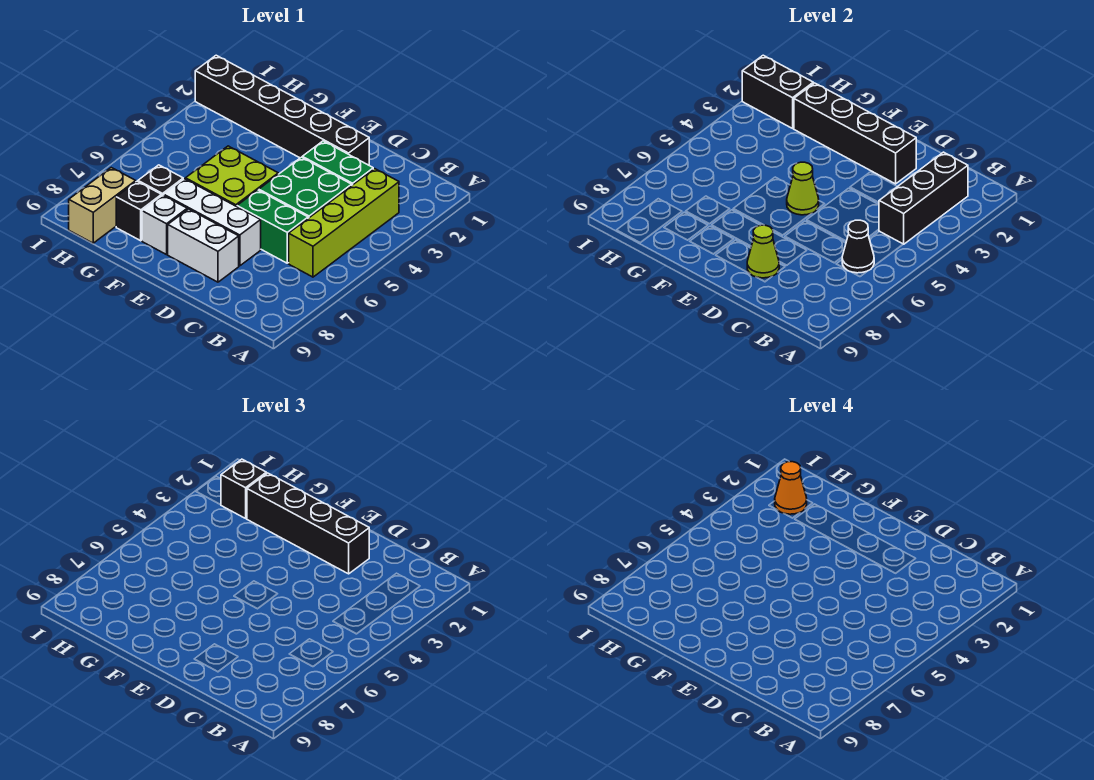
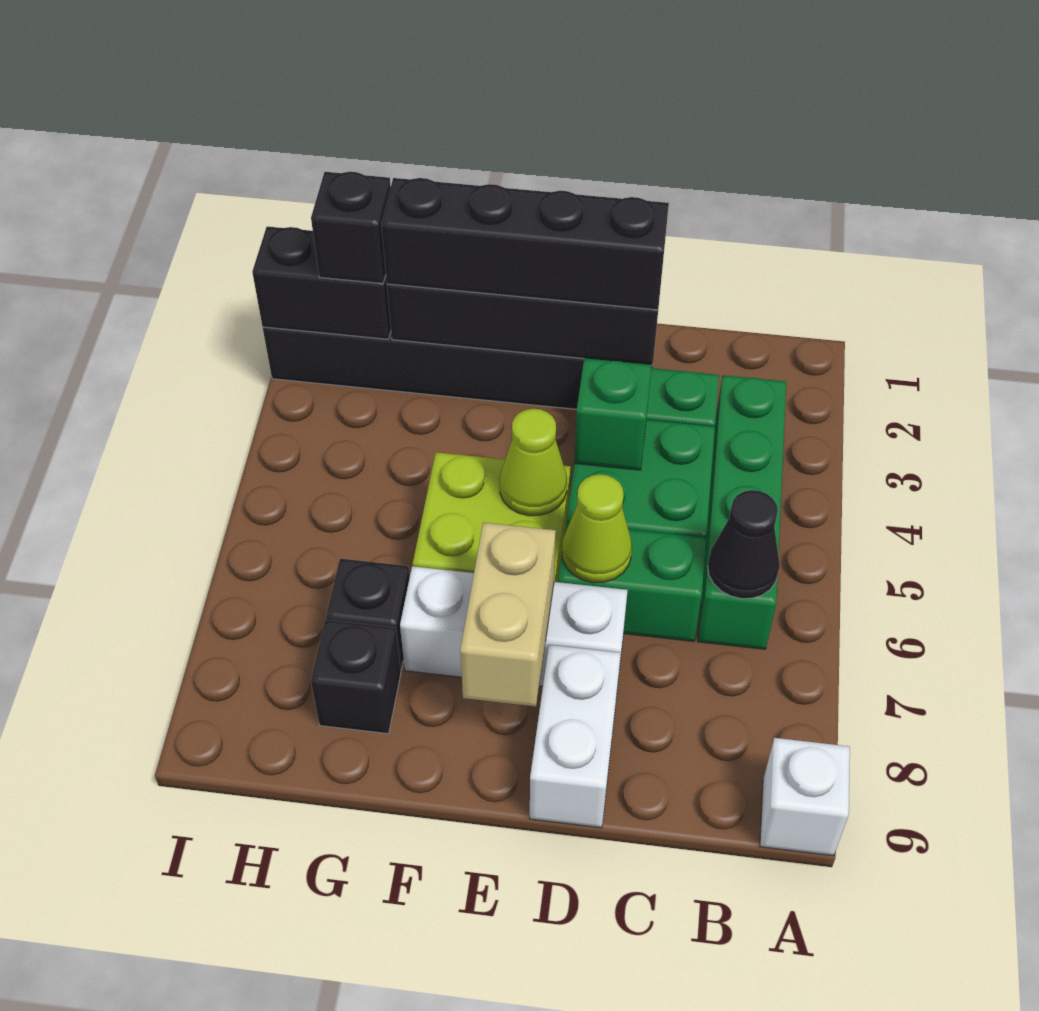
black brick B2:B4 level 2 -> none
lime brick B3:B6 level 1 -> green brick B3:B6 level 1
none -> green brick D4 level 2
white brick D8:E8 level 1 -> white brick D8:D9 level 1
lime cone D8 level 2 -> lime cone D6 level 2
white brick F8 level 1 -> white brick A9 level 1
orange cone H2 level 4 -> none
tan brick H8:H9 level 1 -> tan brick E7:E8 level 2

